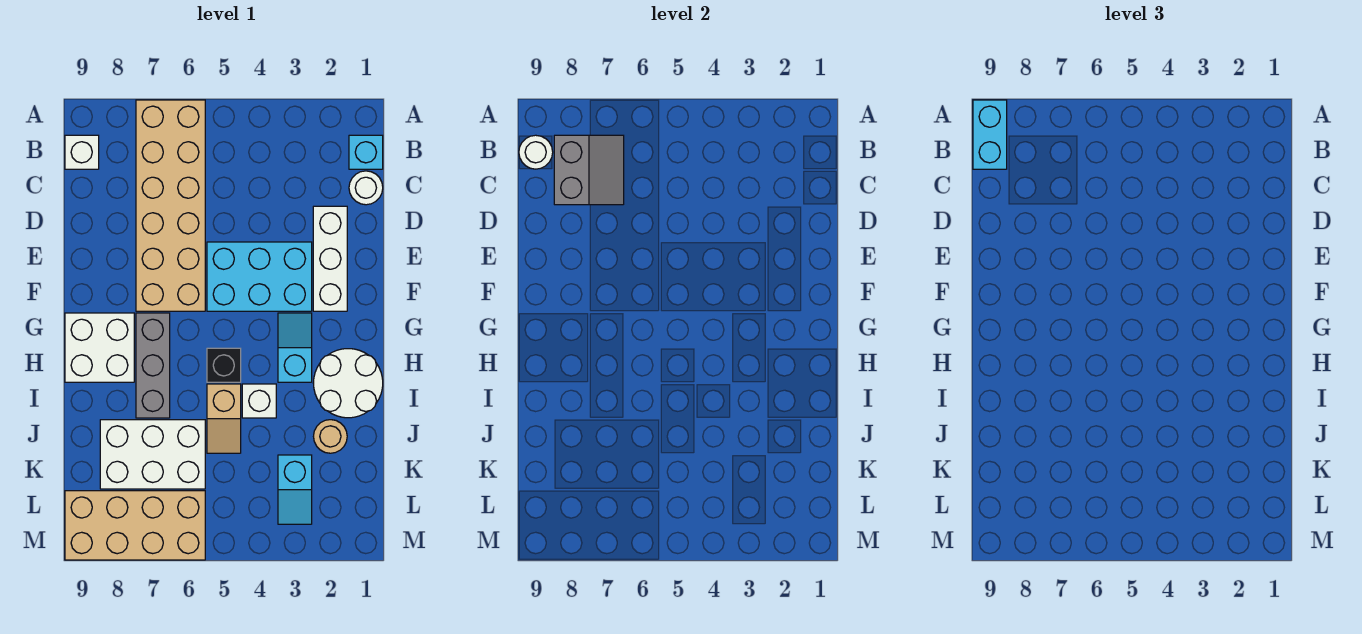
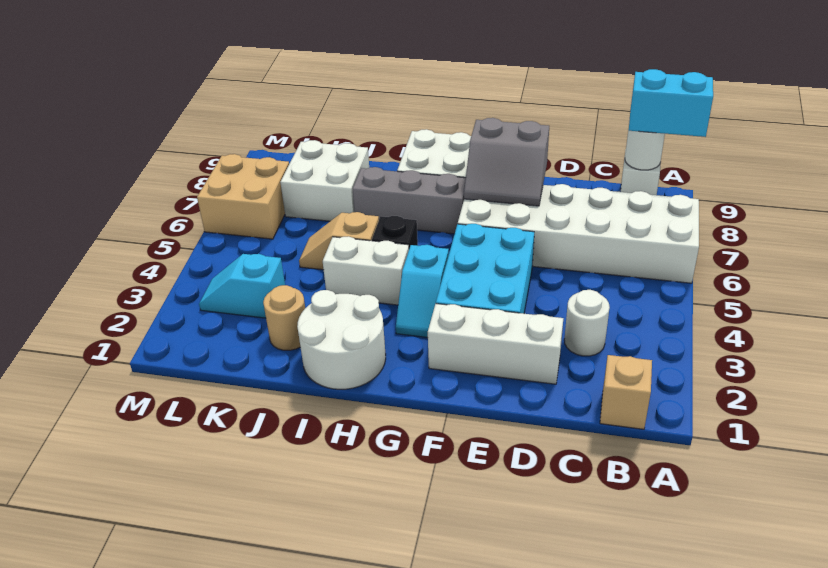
tan brick A6:F7 level 1 -> white brick A6:F7 level 1
cyan brick B1 level 1 -> tan brick B1 level 1
grey slope B7:C8 level 2 top 8 -> grey slope E7:F8 level 2 top 8
white round brick C1 level 1 -> white round brick C3 level 1
cyan slope G3:H3 level 1 top H -> cyan slope G3:G4 level 1 top 4
white brick I4 level 1 -> white brick H4:I4 level 1
white brick J6:K8 level 1 -> white brick J7:K8 level 1
tan brick L6:M9 level 1 -> tan brick L6:M7 level 1

